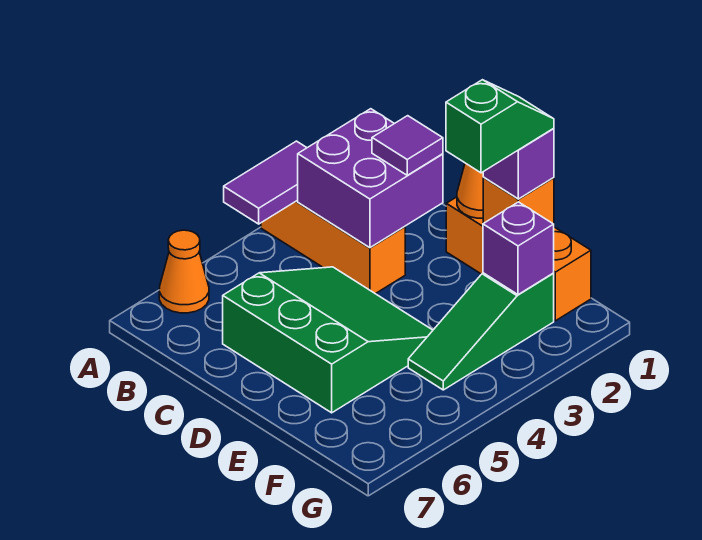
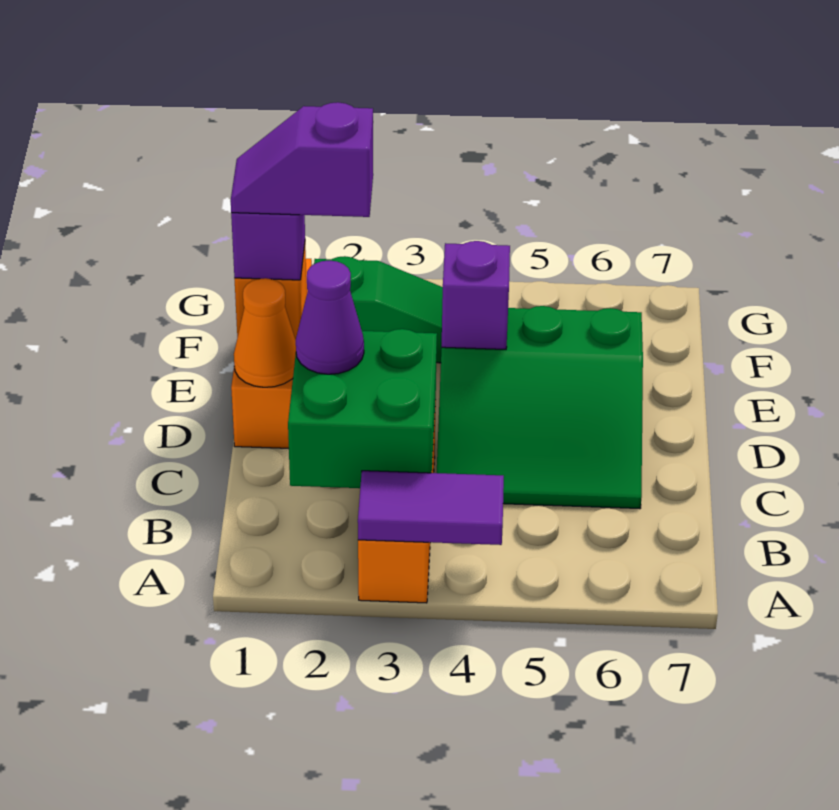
orange cone A6 level 1 -> none
purple brick B2:C3 level 2 -> green brick B2:C3 level 2
purple tile C2 level 3 -> purple cone C2 level 3
green slope C4:E6 level 1 top 6 -> green slope C4:E6 level 1 top E
green slope E1:E2 level 4 top 2 -> purple slope E1:E2 level 4 top 2
purple brick F2 level 2 -> purple brick E4 level 2

